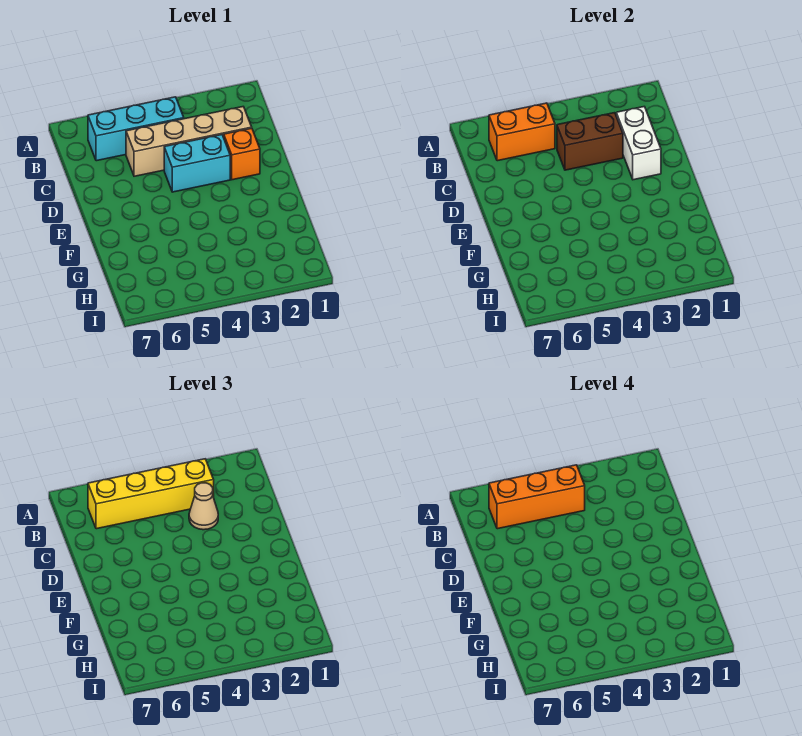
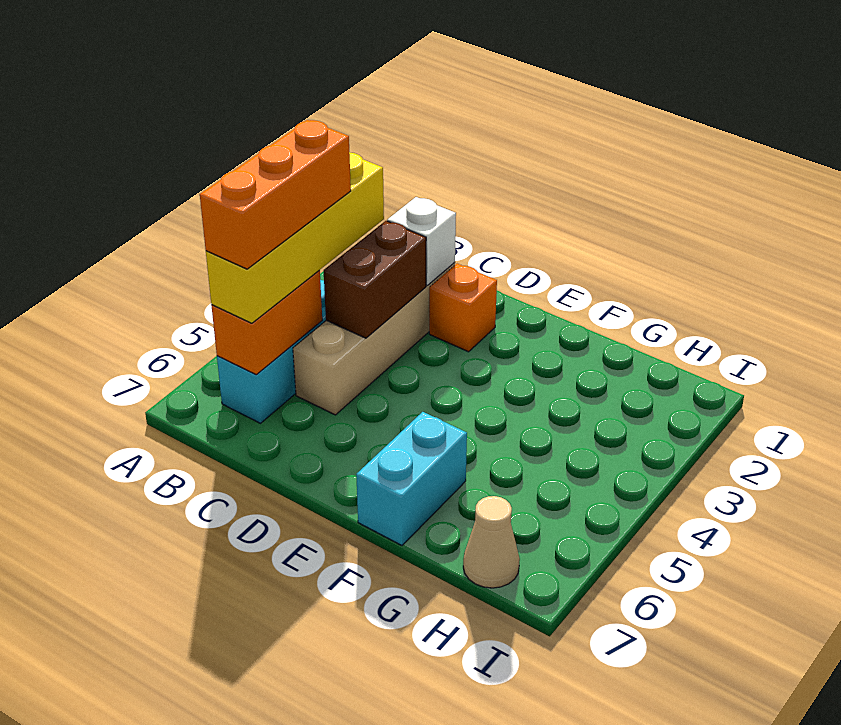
white brick C2:D2 level 2 -> white brick C2 level 2
tan cone C3 level 3 -> tan cone H7 level 1
cyan brick D3:D4 level 1 -> cyan brick F6:F7 level 1

